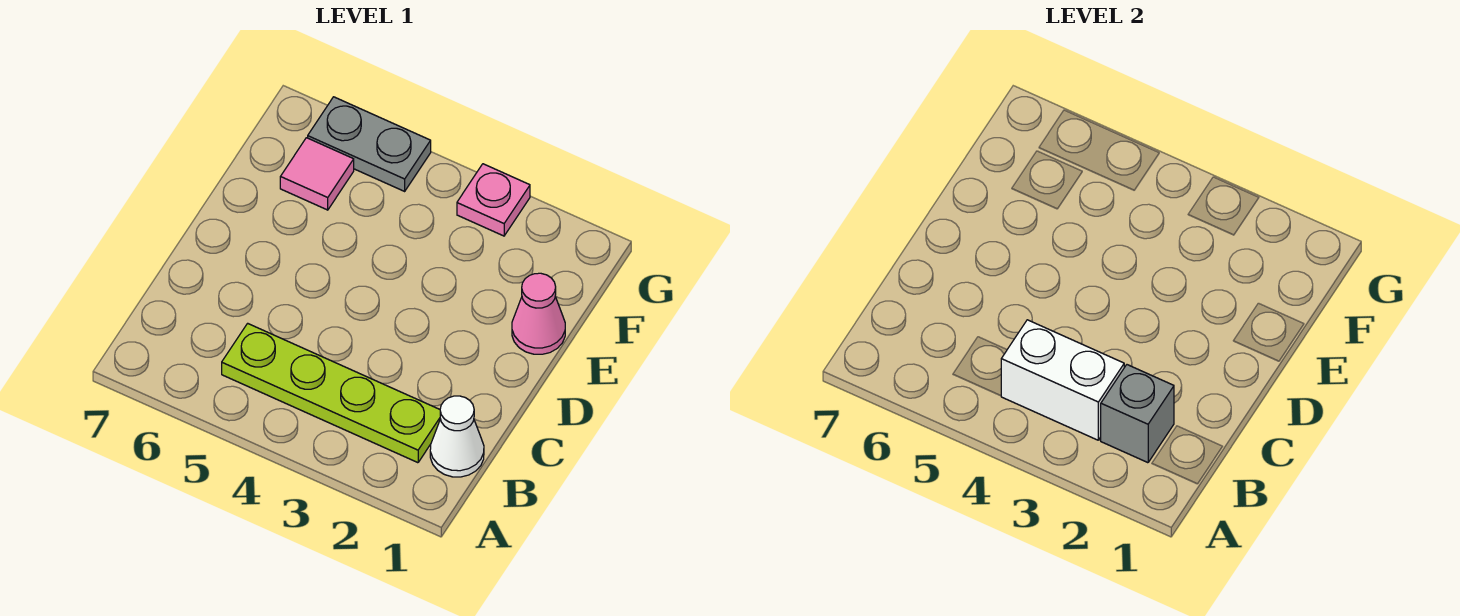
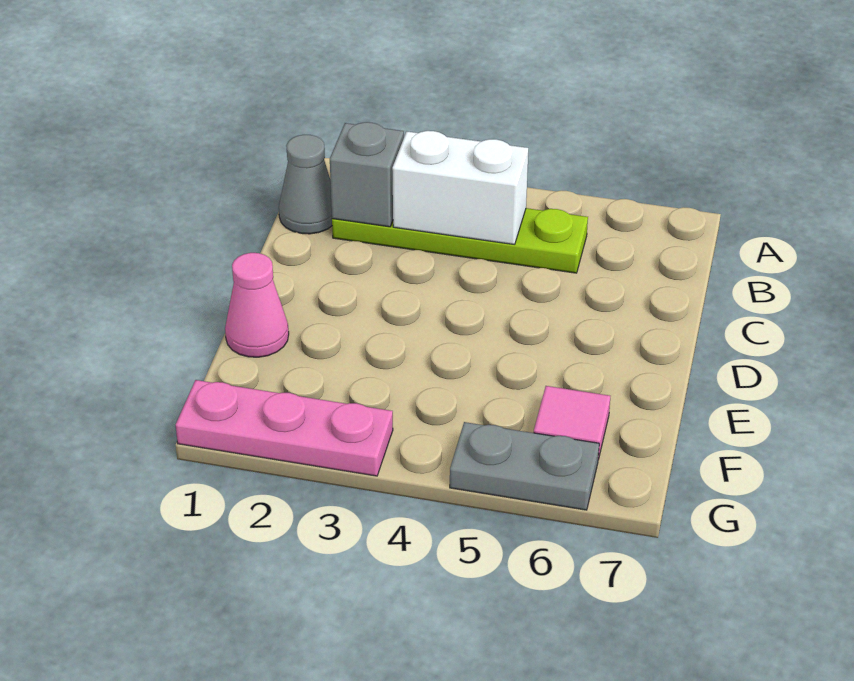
white cone B1 level 1 -> grey cone B1 level 1
pink plate G3 level 1 -> pink plate G1:G3 level 1

